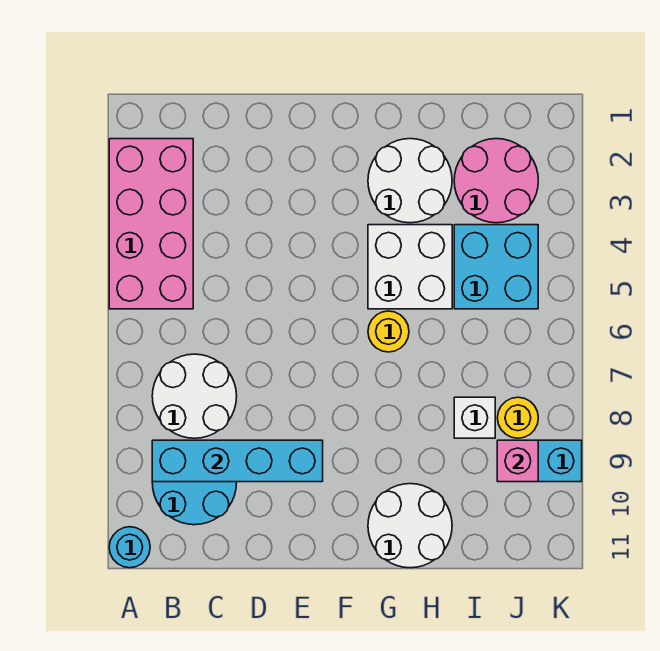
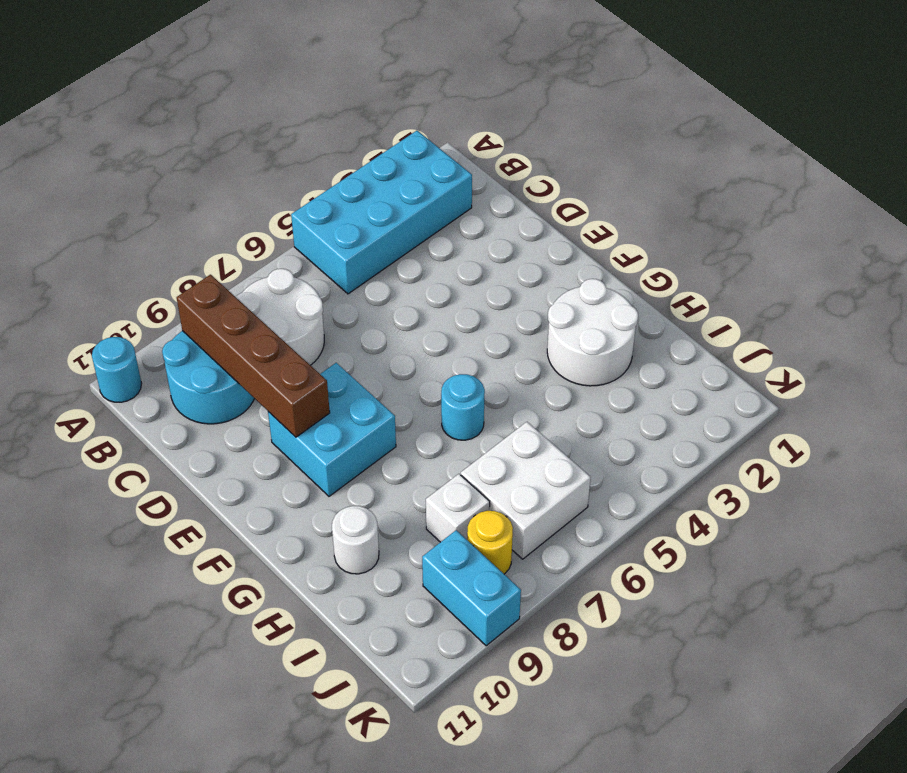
pink brick A2:B5 level 1 -> cyan brick A2:B5 level 1
cyan brick B9:E9 level 2 -> brown brick B9:E9 level 2
white brick G4:H5 level 1 -> white brick I6:J7 level 1
yellow round brick G6 level 1 -> cyan round brick G6 level 1
white round brick G10:H11 level 1 -> white round brick H10 level 1
pink round brick I2:J3 level 1 -> none
cyan brick I4:J5 level 1 -> cyan brick E8:F9 level 1
pink brick J9 level 2 -> none

